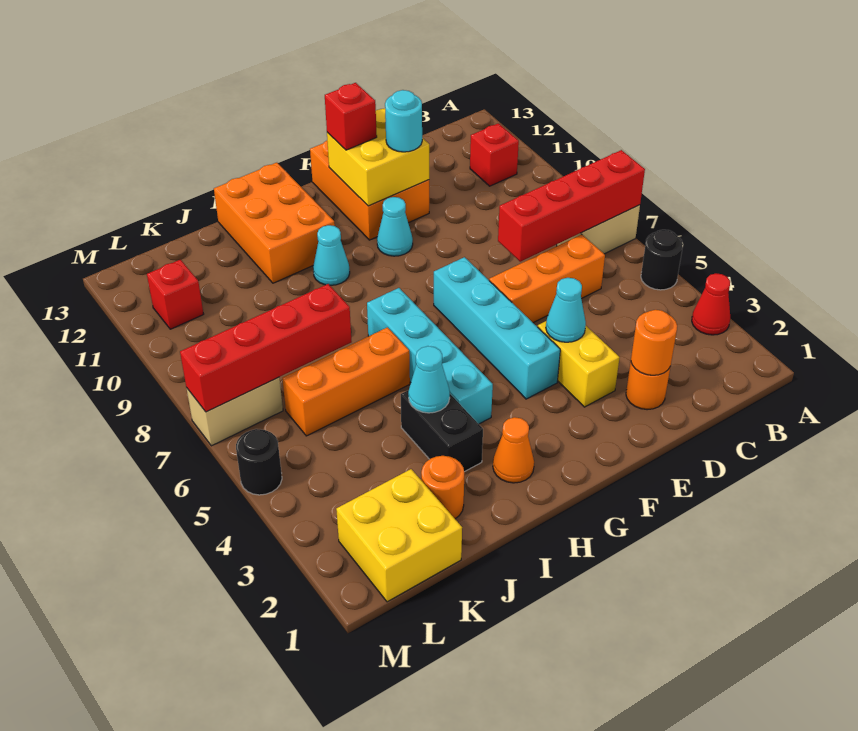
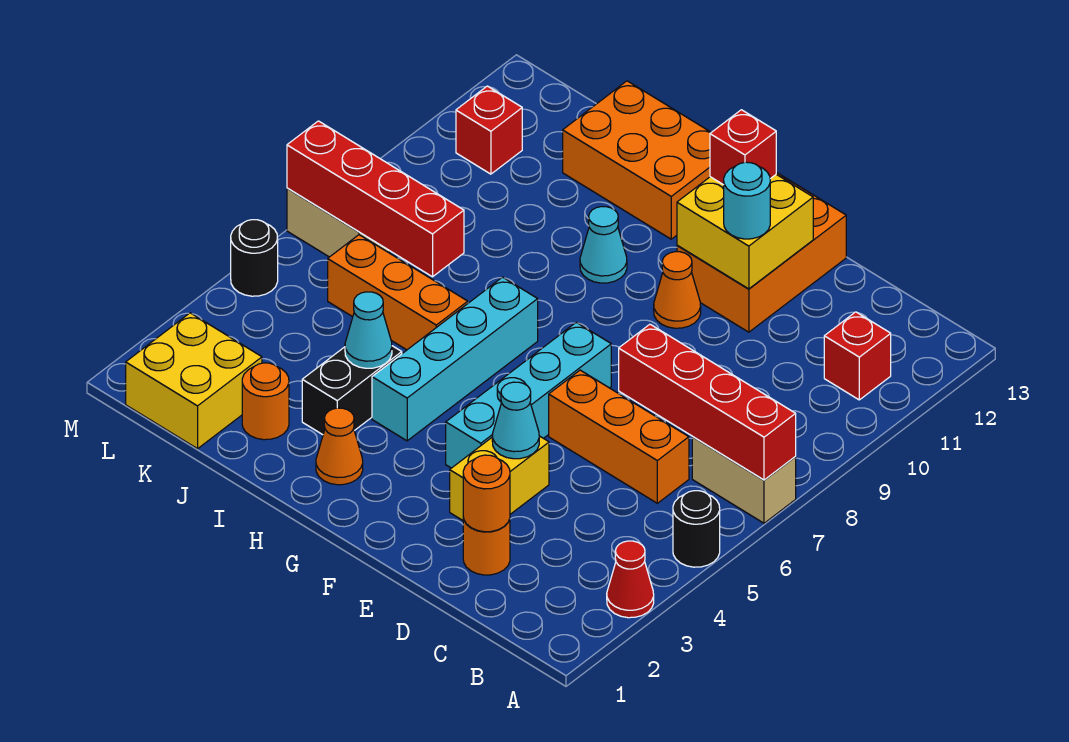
cyan cone F10 level 1 -> orange cone F10 level 1
orange brick H11:I13 level 1 -> orange brick H12:J13 level 1

